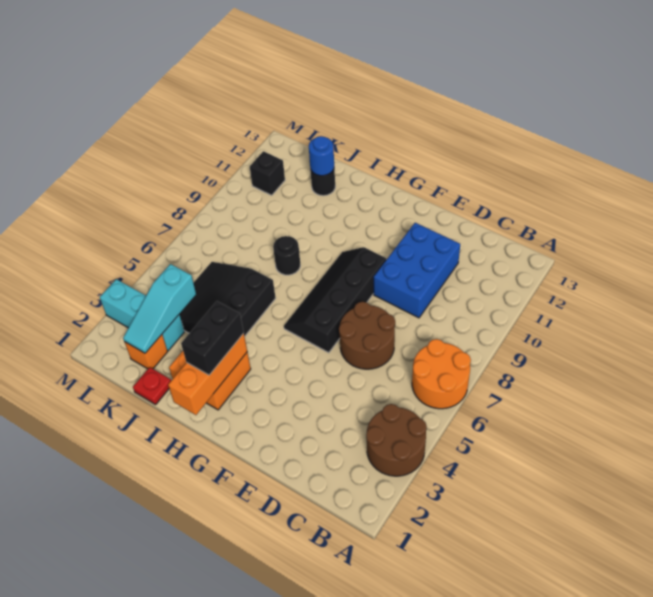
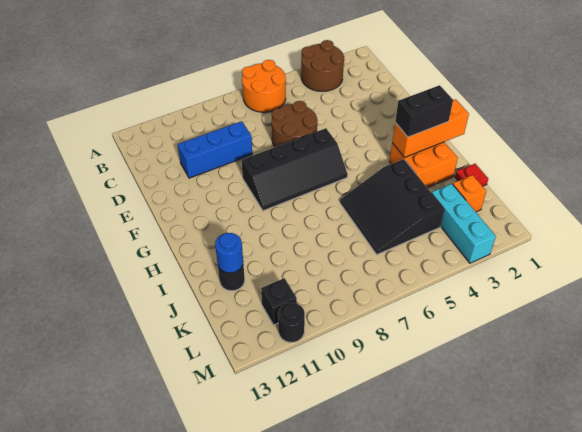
blue brick D9:E11 level 1 -> blue brick D9:D11 level 1
black slope I4:K6 level 1 top I -> black slope I4:K6 level 1 top 4
black round brick I8 level 1 -> black round brick M11 level 1
cyan slope K2:K4 level 2 top 4 -> none

